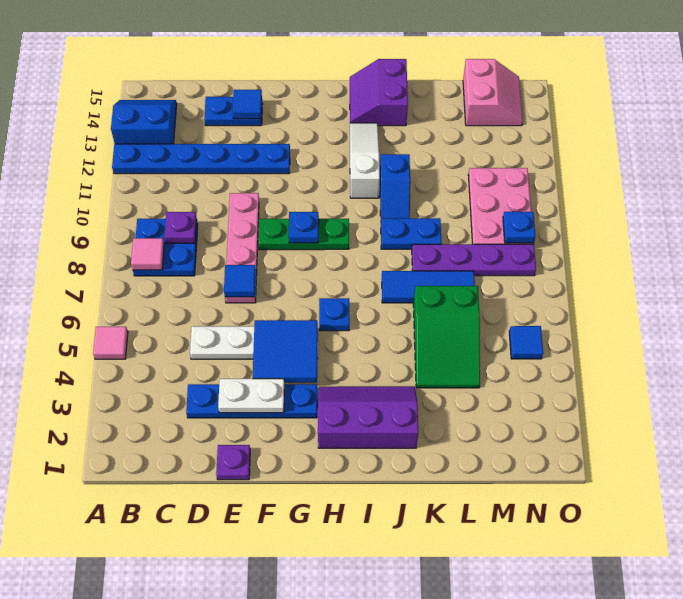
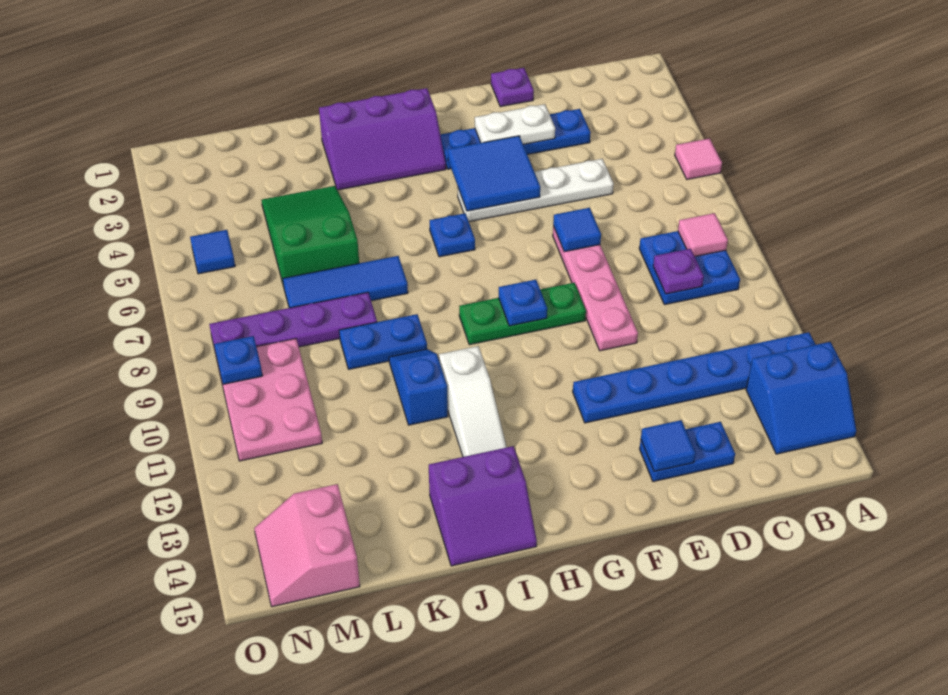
purple slope I14:J15 level 1 top J -> purple slope I14:J15 level 1 top 14

